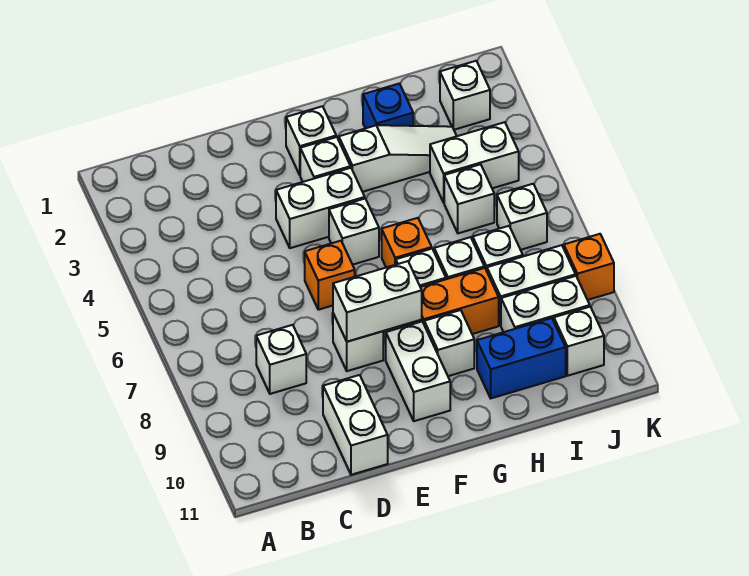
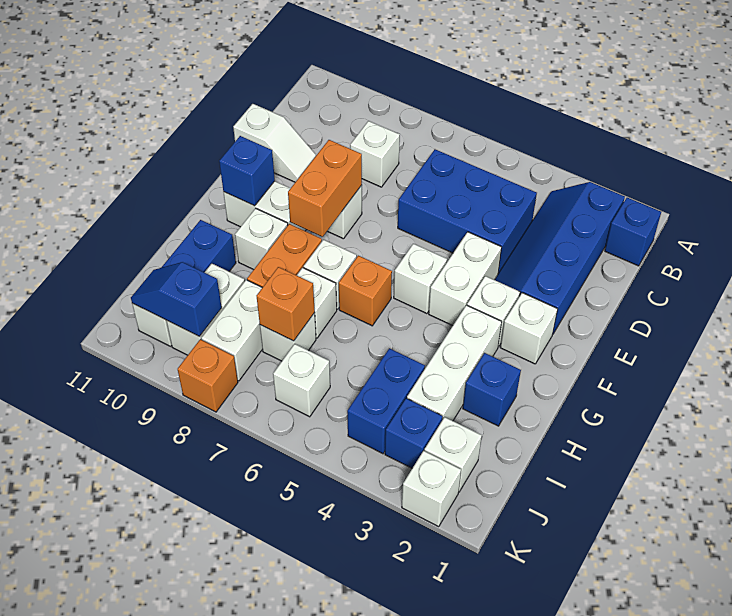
none -> blue brick B1 level 1
none -> blue slope B2:E3 level 1 top 2
none -> blue brick C4:D6 level 1
white brick D10:D11 level 1 -> white slope D10:D11 level 1 top 11
orange brick E6 level 1 -> orange brick I7 level 2
white brick E8:F8 level 2 -> orange brick E8:F8 level 2
none -> blue brick F10 level 2
white slope G3:I3 level 1 top G -> white brick G3:I3 level 1
white brick I4:J4 level 1 -> blue brick I4:J4 level 1
white brick I5 level 1 -> white brick K2 level 1
none -> blue brick J3 level 1
none -> blue slope J9:J10 level 2 top 9

